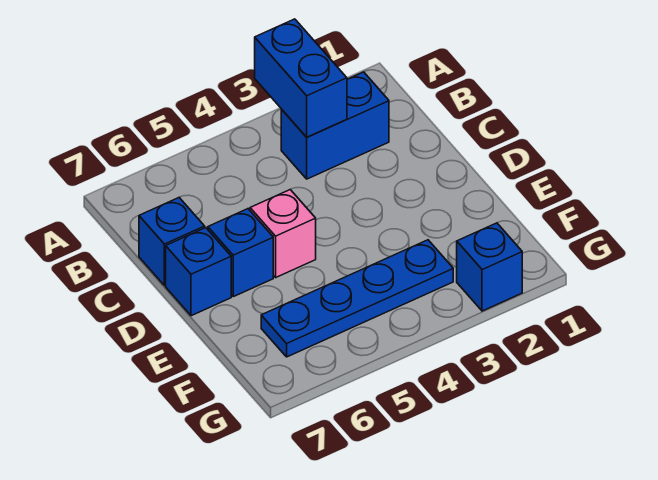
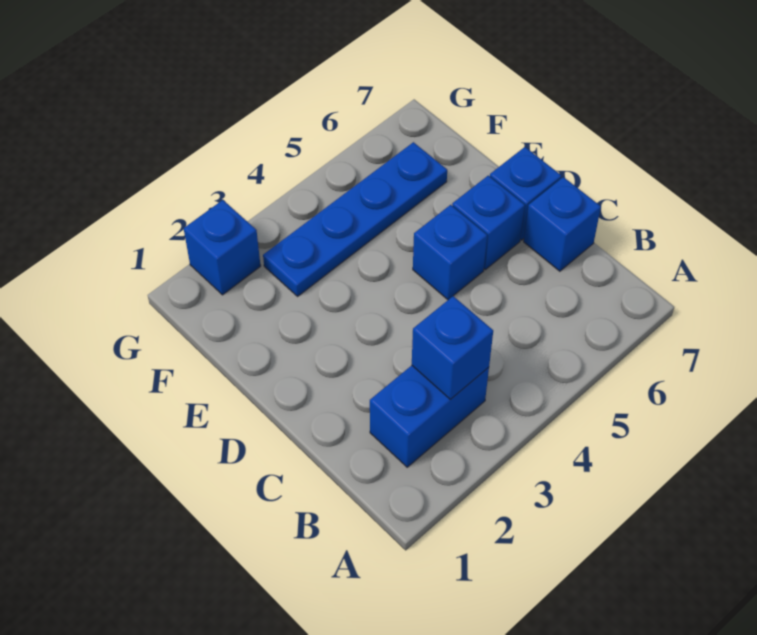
blue brick A3:B3 level 2 -> blue brick B3 level 2
pink brick D5 level 1 -> blue brick D5 level 1

